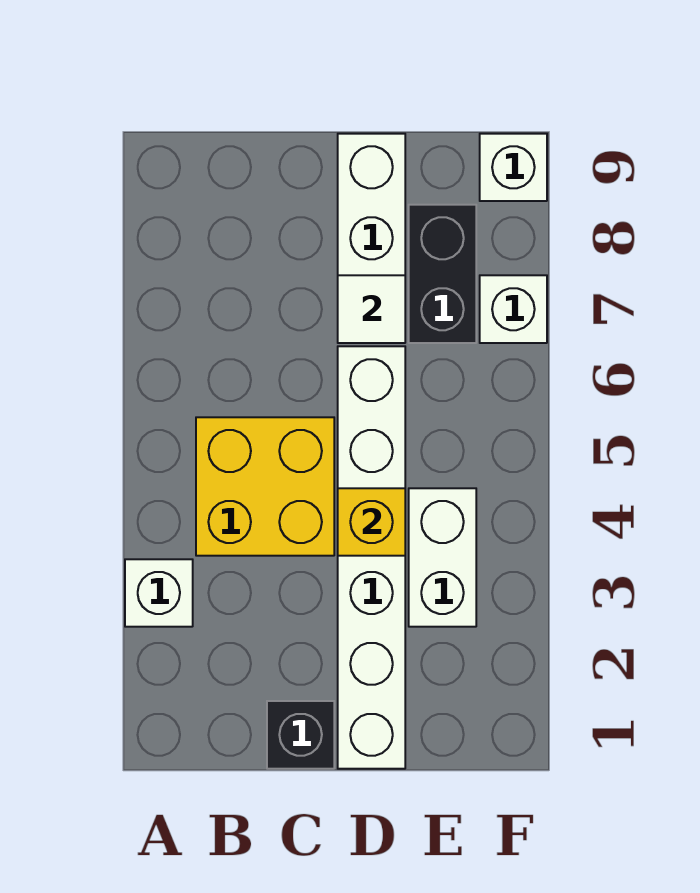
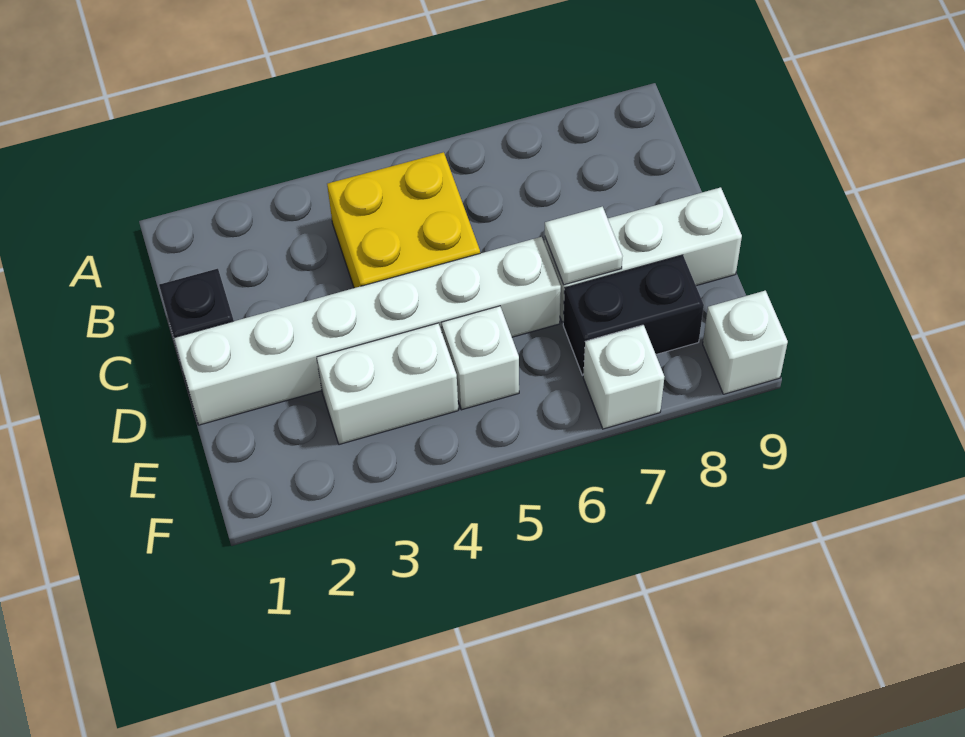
white brick A3 level 1 -> white brick E5 level 1
yellow brick D4 level 2 -> none

